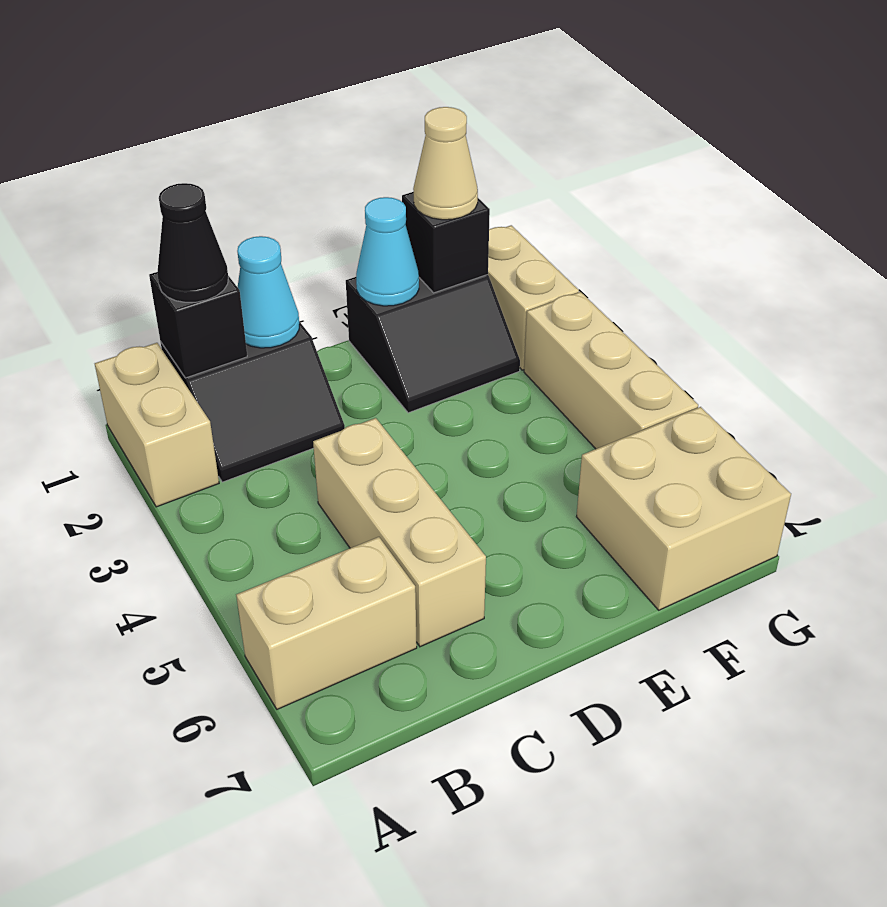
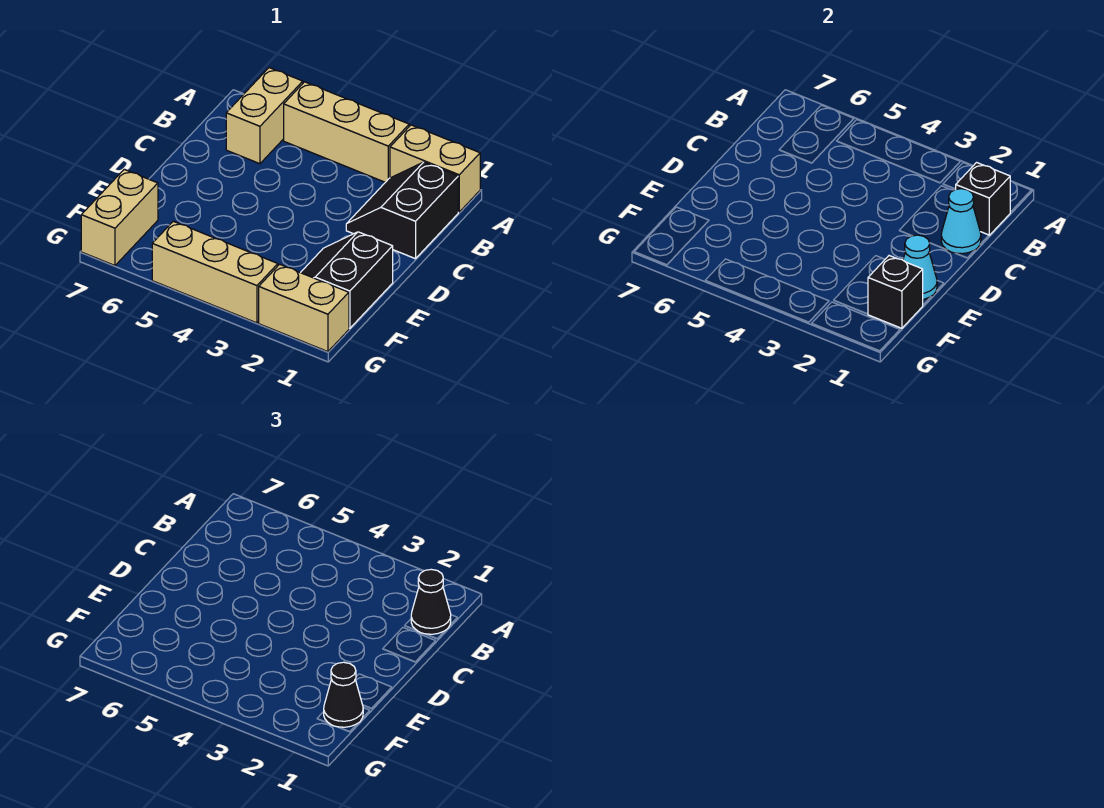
tan brick C4:C6 level 1 -> tan brick A3:A5 level 1
tan cone F1 level 3 -> black cone F1 level 3
tan brick F6:G7 level 1 -> tan brick F7:G7 level 1

